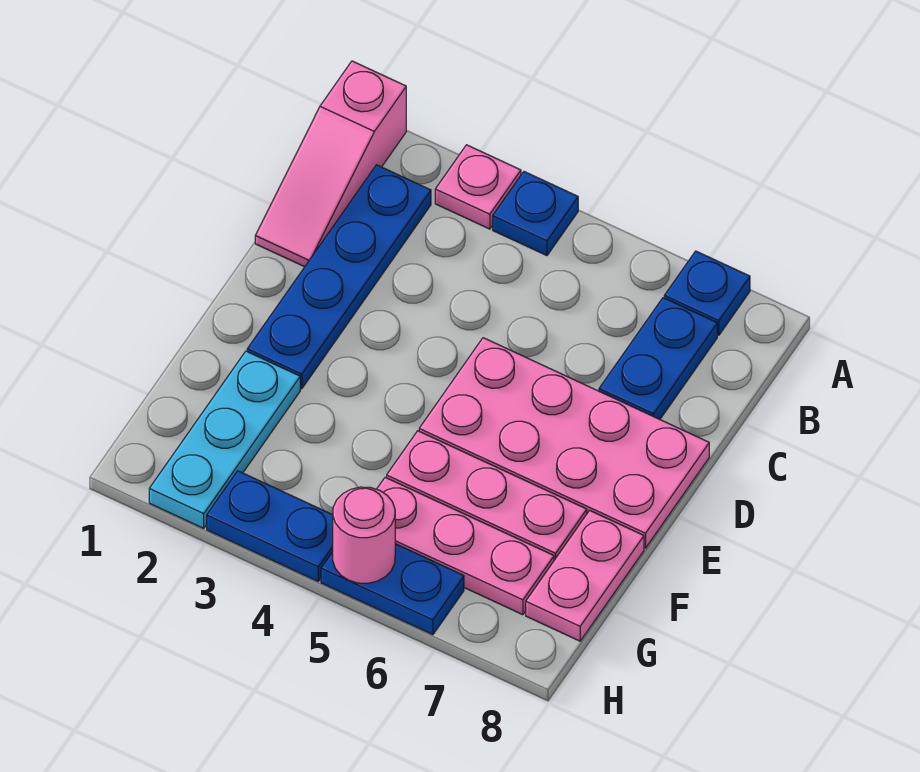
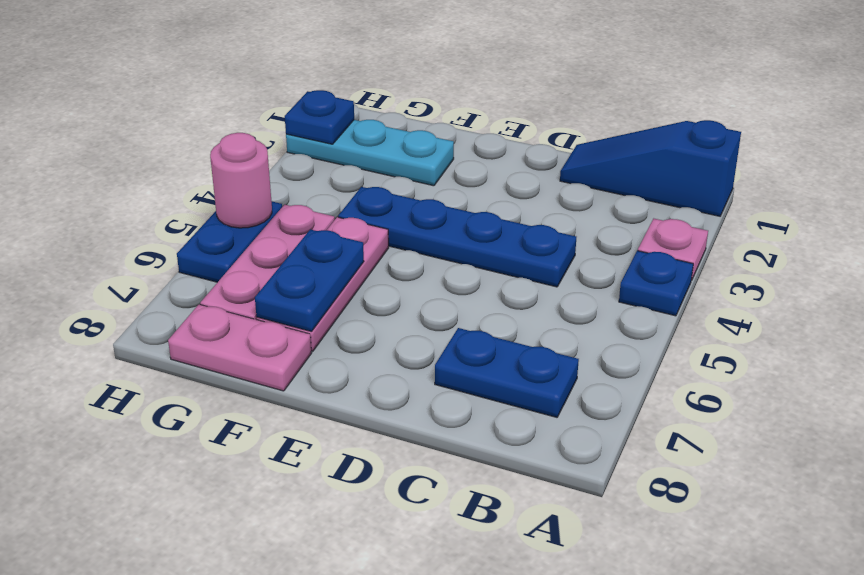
pink slope A1:C1 level 1 top A -> blue slope A1:C1 level 1 top A
blue plate A7 level 1 -> blue plate H2 level 2
blue plate B2:E2 level 1 -> blue plate C4:F4 level 1
pink plate D5:E8 level 1 -> none
blue plate H3:H4 level 1 -> blue plate F6:F7 level 2

